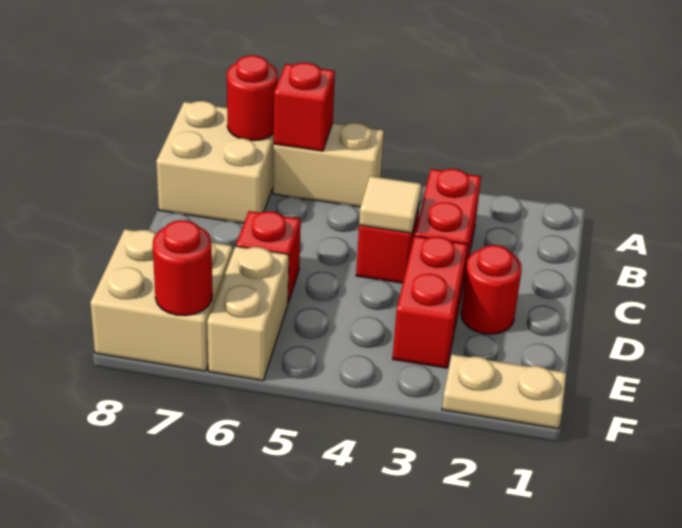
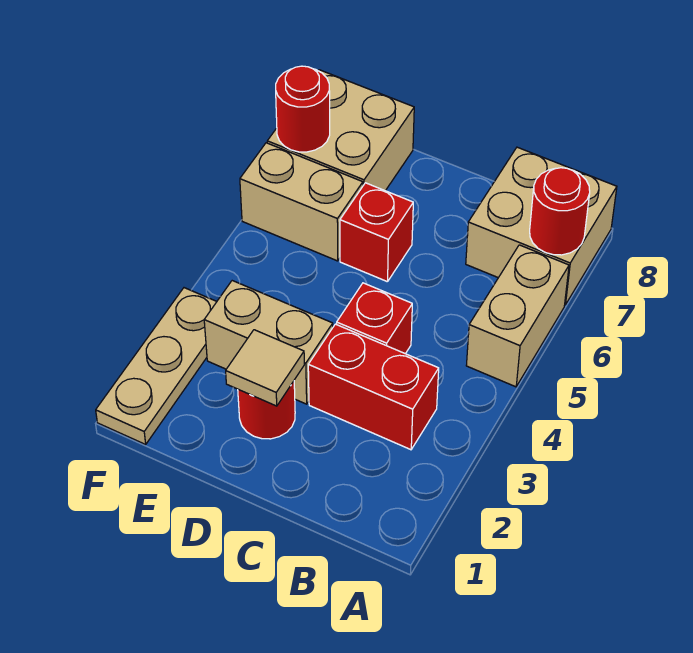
red brick A6 level 2 -> none
tan tile C4 level 2 -> tan tile D2 level 2
red brick D3:E3 level 1 -> tan brick D3:E3 level 1
tan plate F1:F2 level 1 -> tan plate F1:F3 level 1

